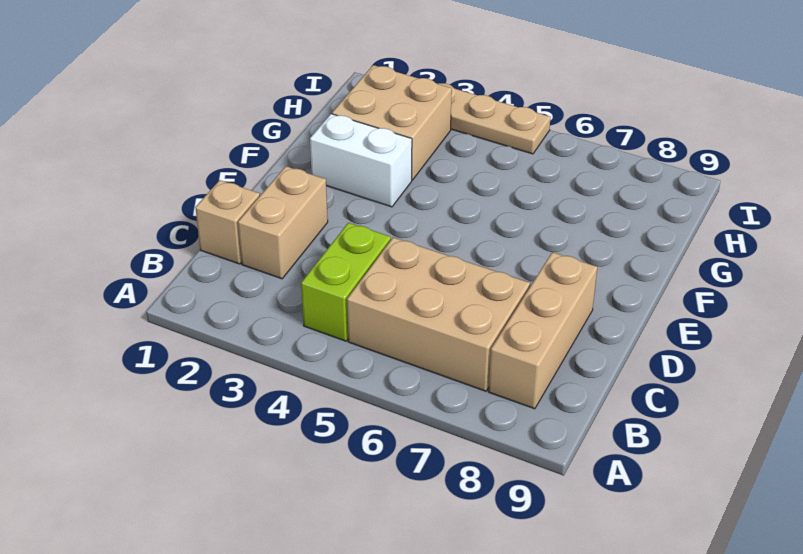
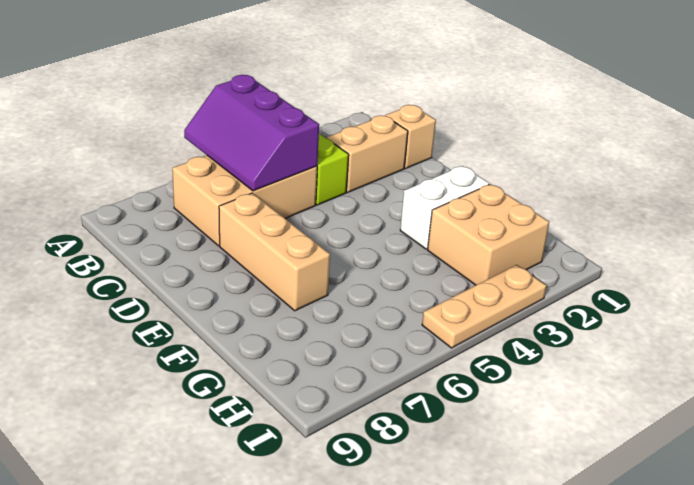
none -> purple slope A5:C6 level 2 top 5
tan brick B8:D8 level 1 -> tan brick D7:F7 level 1
tan brick C2:D2 level 1 -> tan brick C2:C3 level 1

